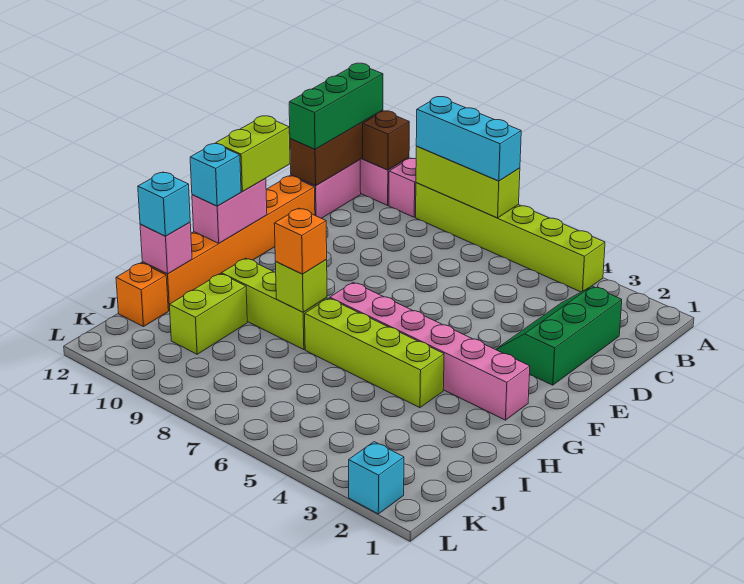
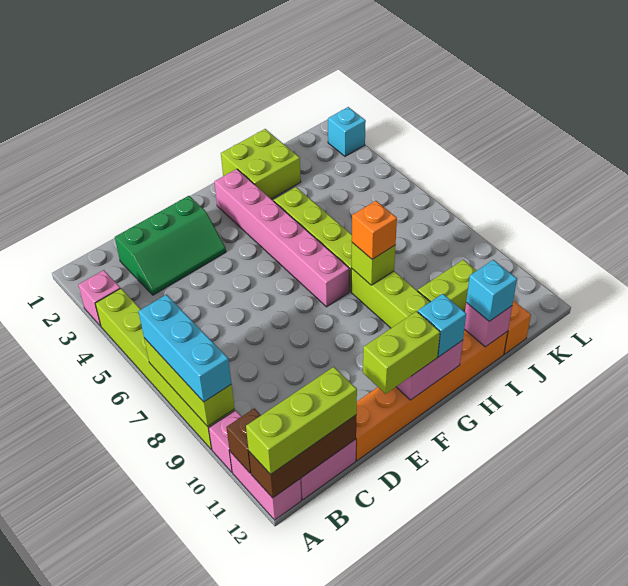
none -> pink brick A3 level 1
green brick A12:C12 level 3 -> lime brick A12:C12 level 3
none -> lime brick H1:I2 level 1

